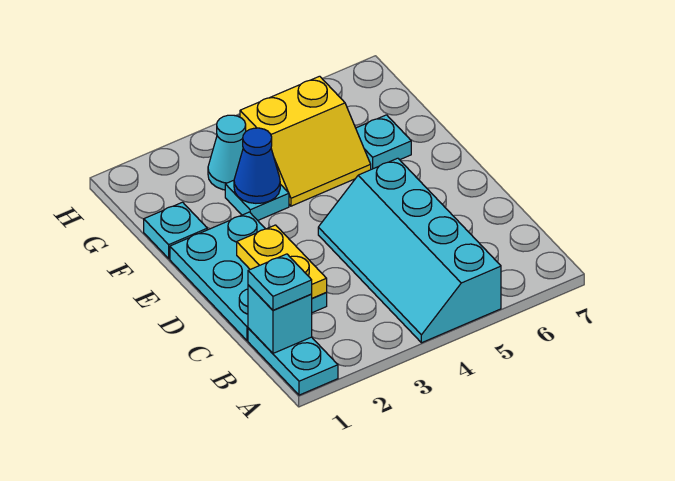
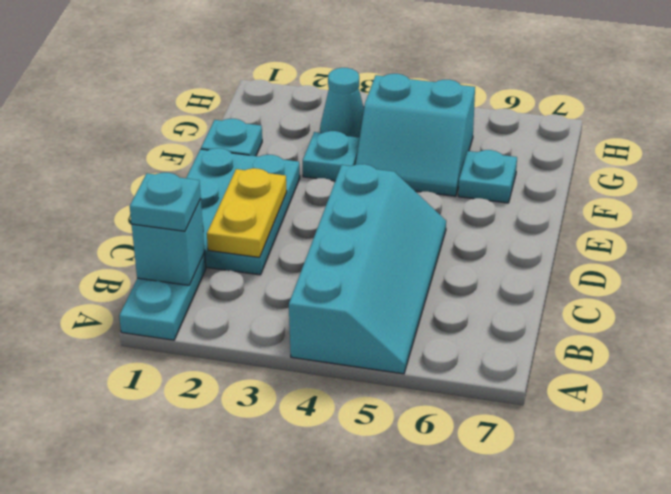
cyan slope A4:D5 level 1 top 5 -> cyan slope A4:D5 level 1 top 4
blue cone F3 level 2 -> none
yellow slope F4:G5 level 1 top G -> cyan slope F4:G5 level 1 top G

